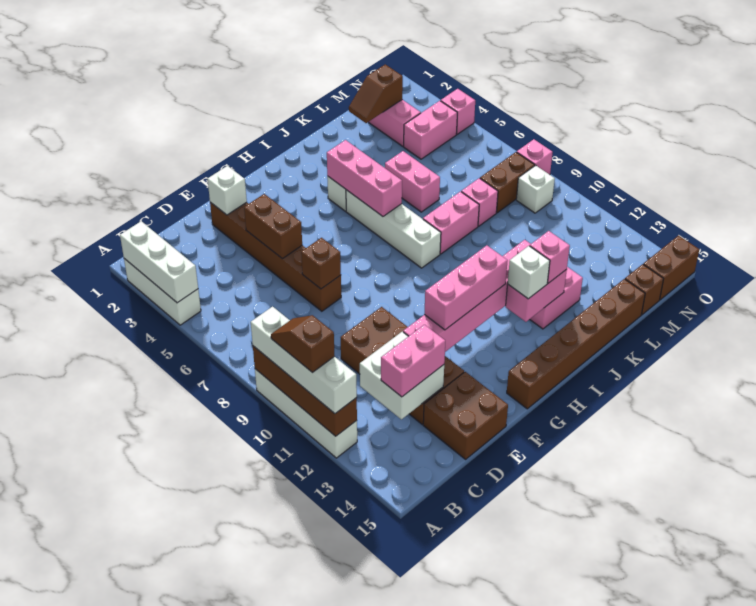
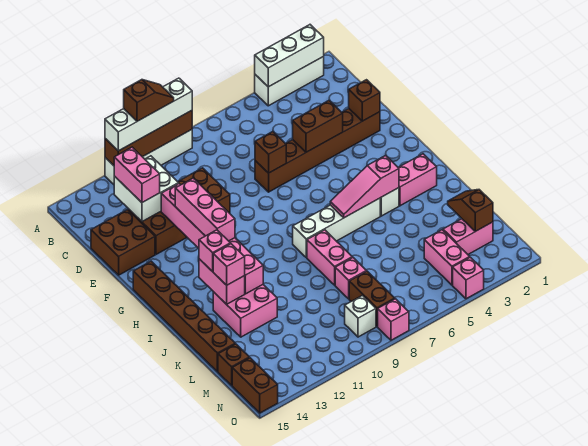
white brick E2 level 2 -> brown brick E2 level 2
pink brick I4:I6 level 2 -> pink slope I4:I6 level 2 top 4
white brick I13 level 3 -> pink brick I13 level 3
pink brick K5:K6 level 1 -> pink brick I2:I3 level 1

